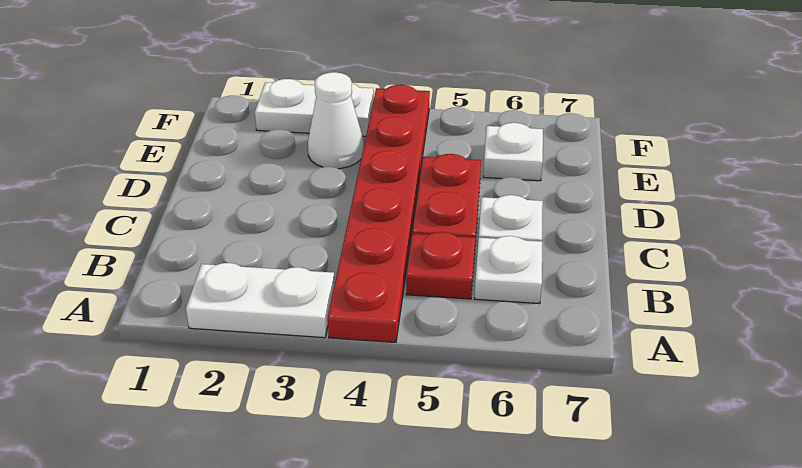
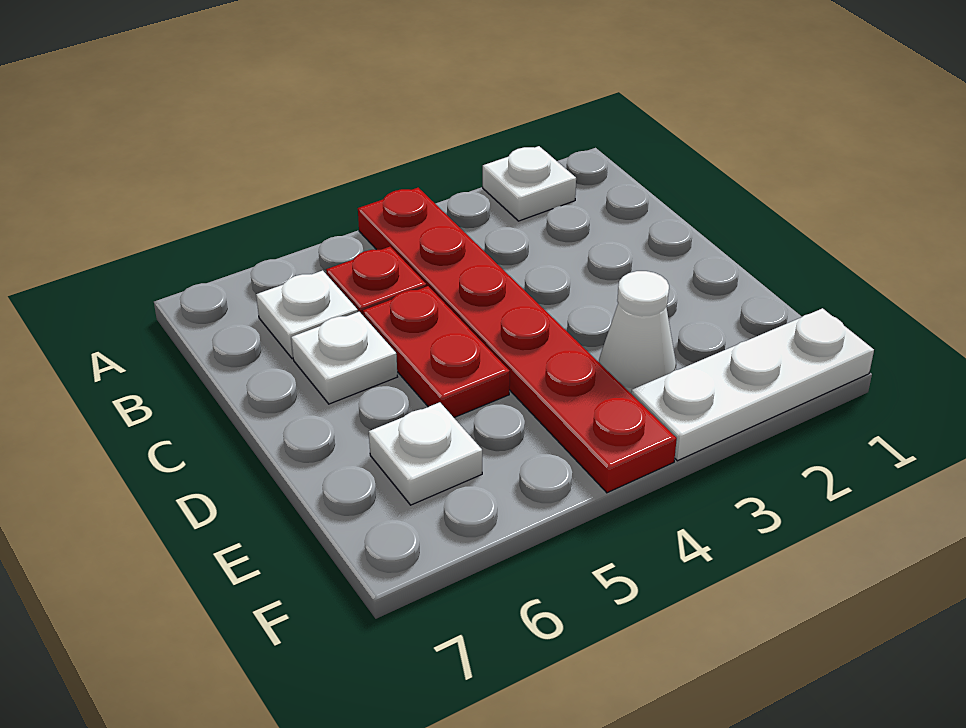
white plate A2:A3 level 1 -> white plate A2 level 1
white plate F2:F3 level 1 -> white plate F1:F3 level 1

